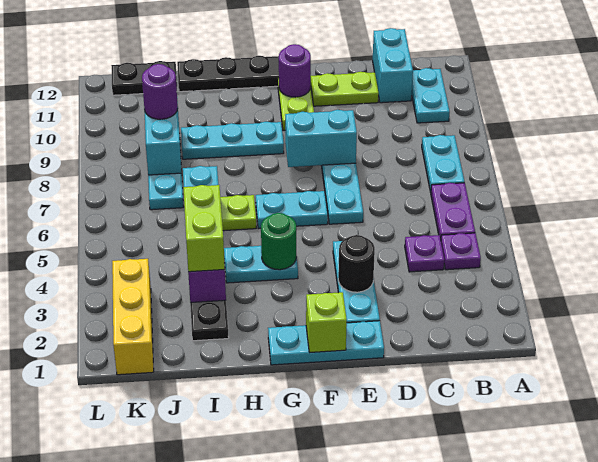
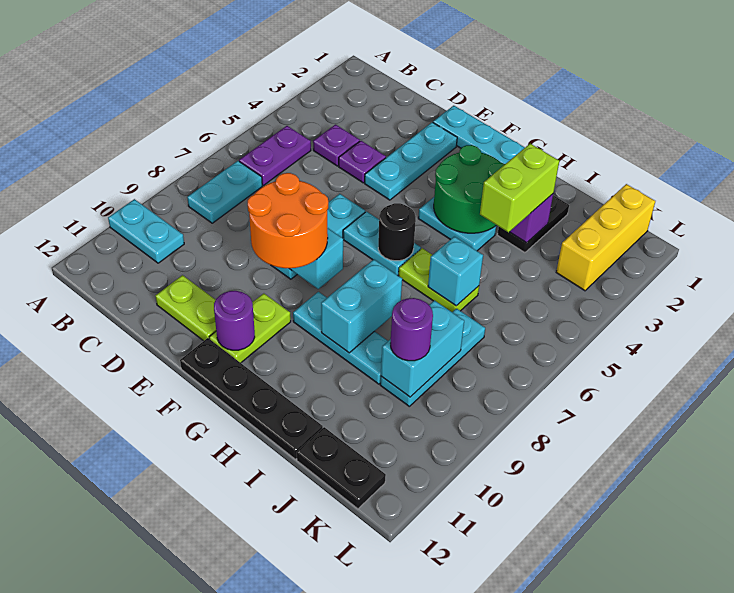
purple plate B4 level 1 -> purple plate D4 level 1
cyan plate B10:B11 level 1 -> cyan plate A10:B10 level 1
cyan brick C11:C12 level 1 -> cyan brick H8:H9 level 2
black round brick E3 level 2 -> black round brick G6 level 2
none -> orange round brick E8:F9 level 3
lime brick F1 level 2 -> none
green round brick G4 level 2 -> green round brick G3:H4 level 2

